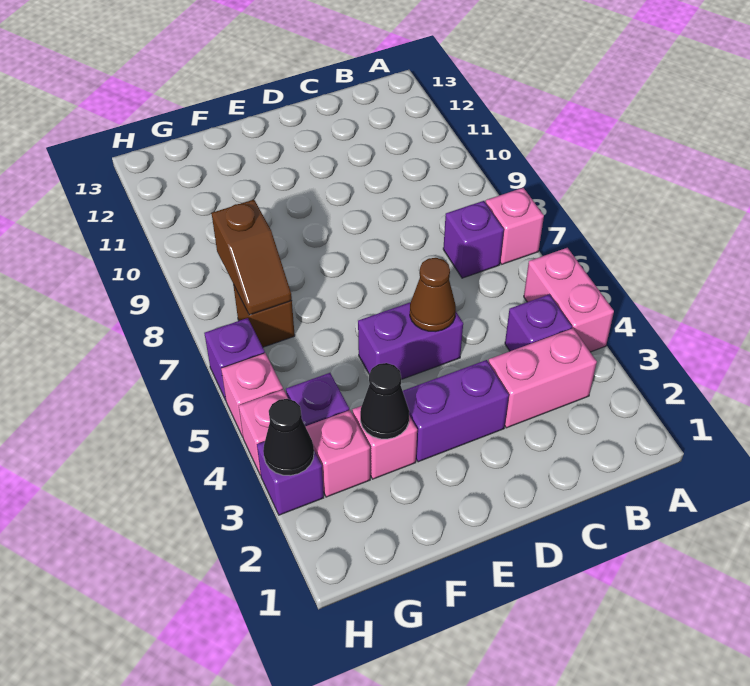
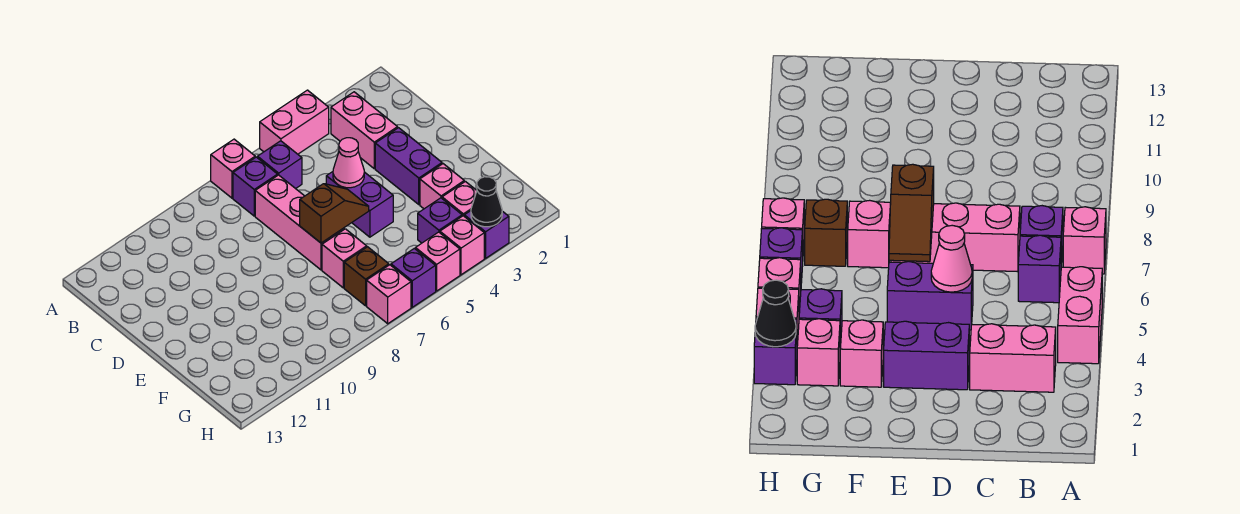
purple brick B4 level 1 -> purple brick B6 level 1
none -> pink brick C7:E7 level 1
brown cone D5 level 2 -> pink cone D5 level 2
black cone F3 level 2 -> none
none -> pink brick F7 level 1
brown slope G7:G8 level 2 top 8 -> brown slope E6:E7 level 2 top 7
none -> pink brick H7 level 1

